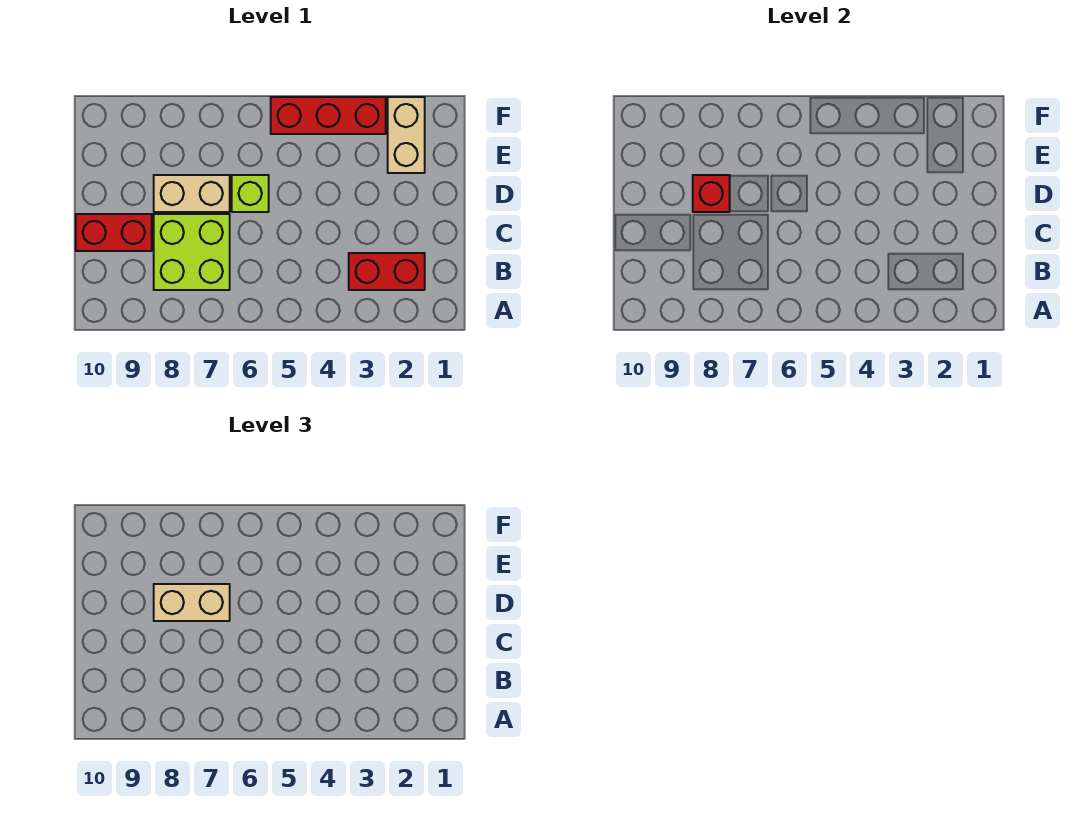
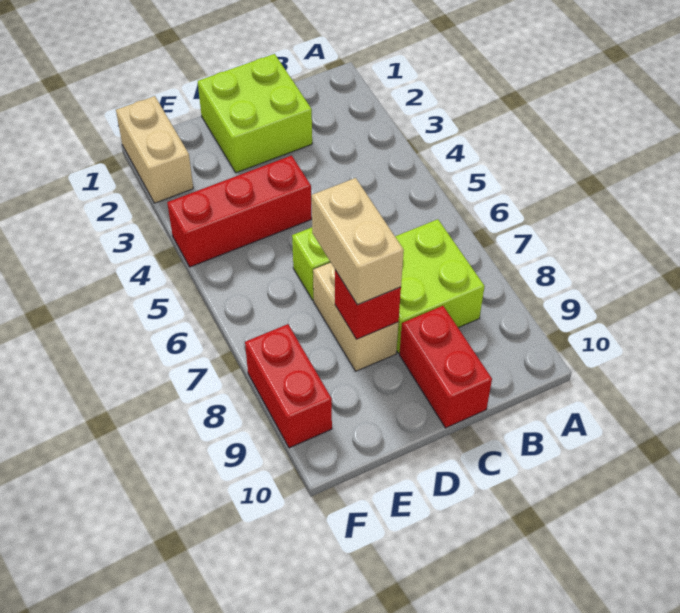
red brick B2:B3 level 1 -> red brick F8:F9 level 1
none -> lime brick C1:D2 level 1
tan brick E2:F2 level 1 -> tan brick F1:F2 level 1
red brick F3:F5 level 1 -> red brick D4:F4 level 1

